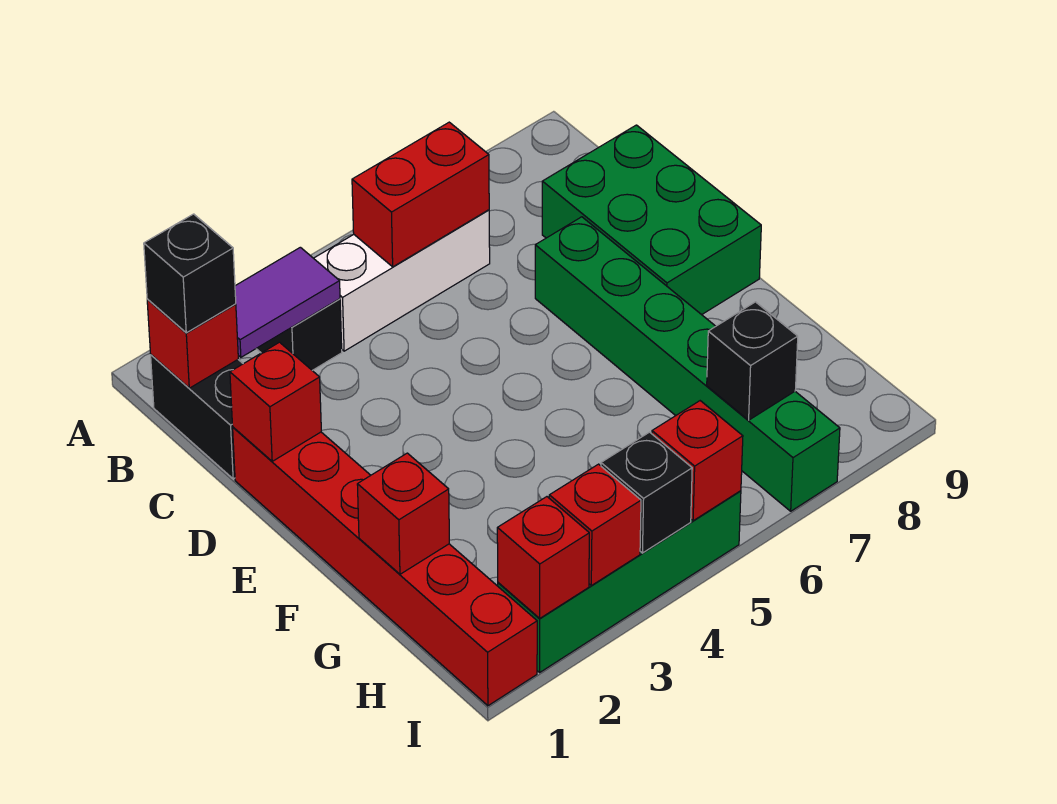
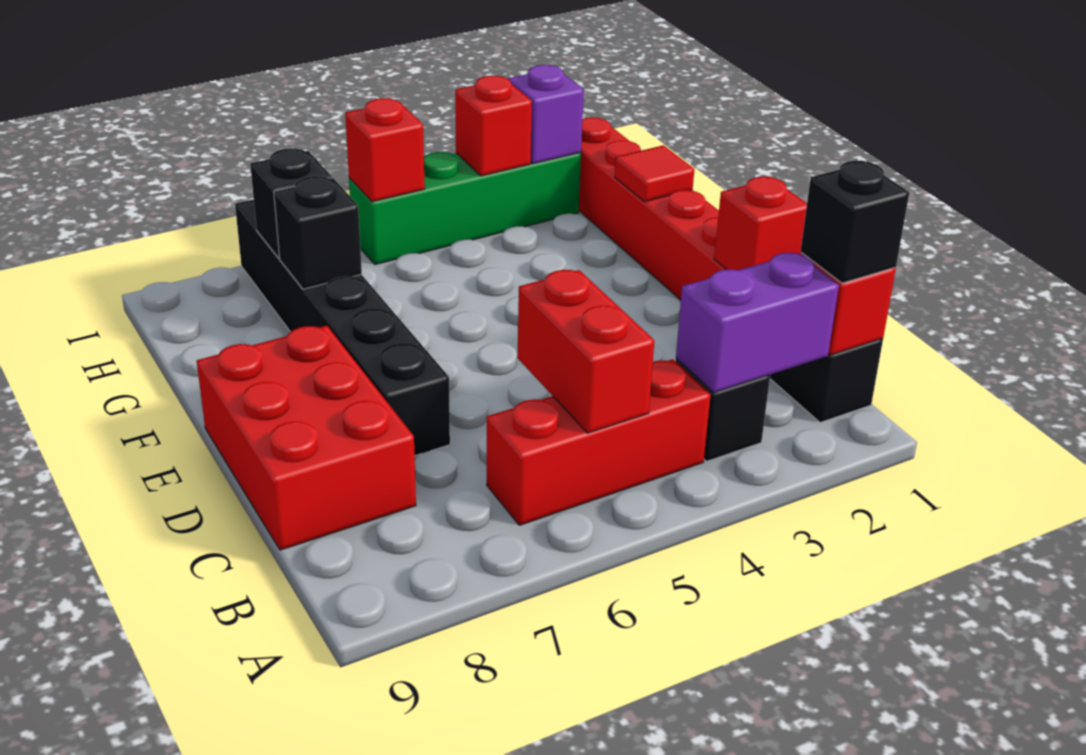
purple tile B2:B3 level 2 -> purple brick B2:B3 level 2
white brick B4:B6 level 1 -> red brick B4:B6 level 1
red brick B5:B6 level 2 -> red brick B5:C5 level 2
green brick C8:E9 level 1 -> red brick C8:E9 level 1
green brick D7:I7 level 1 -> black brick D7:I7 level 1
red brick G1 level 2 -> red tile G1 level 2
red brick I2 level 2 -> purple brick I2 level 2
black brick I4 level 2 -> black brick G7 level 2

